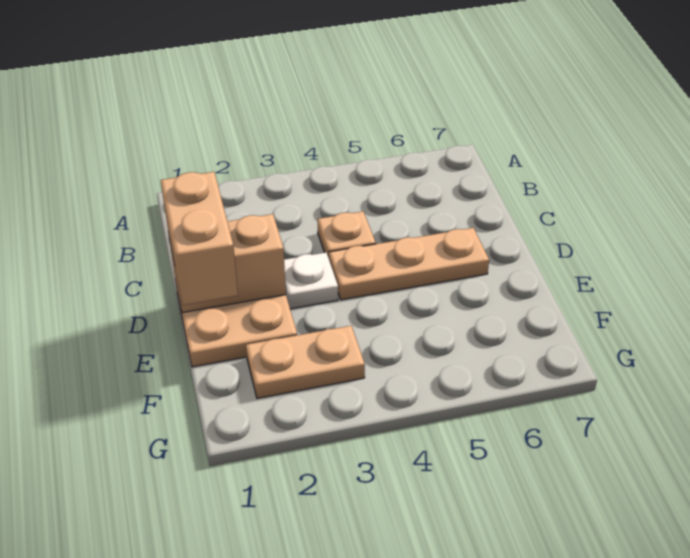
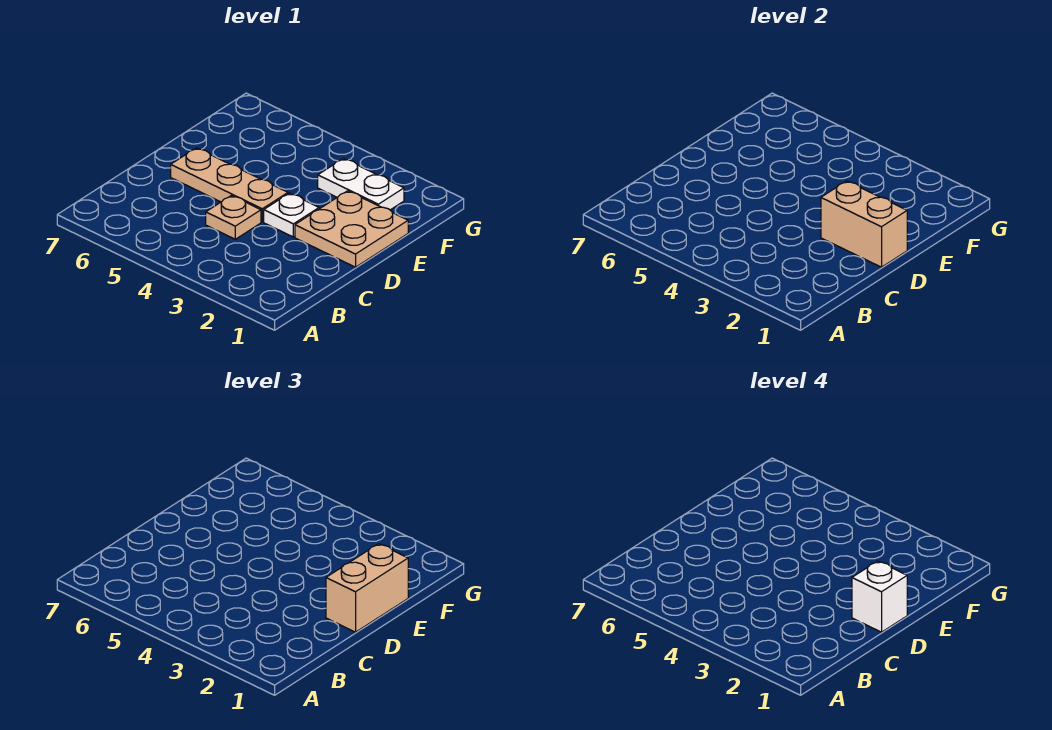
none -> white brick D1 level 4
tan plate F2:F3 level 1 -> white plate F2:F3 level 1

